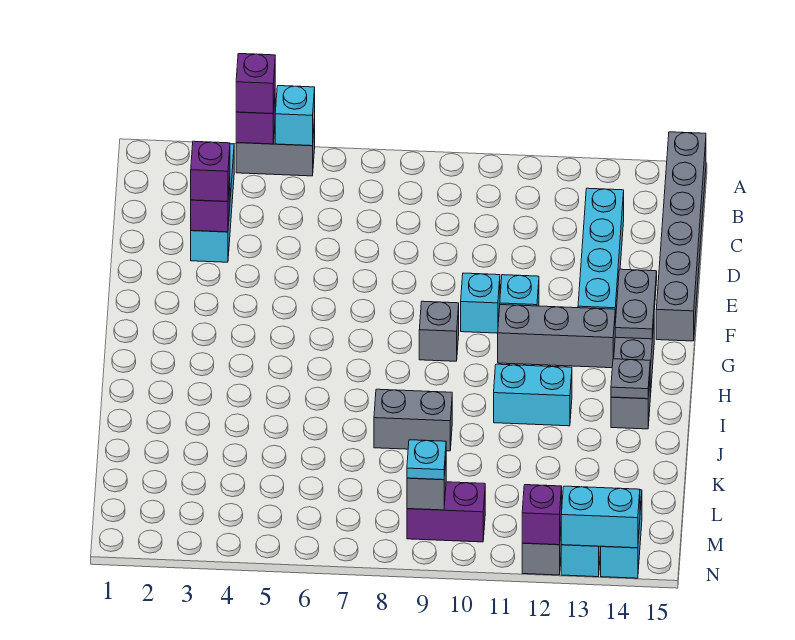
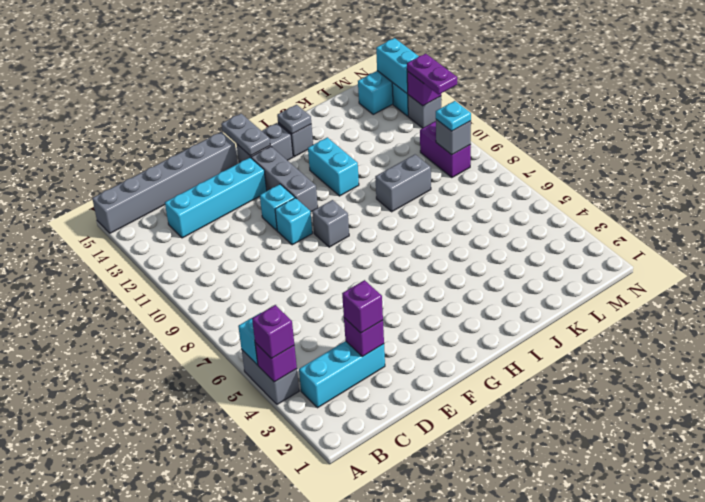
grey plate F14:G14 level 2 -> grey plate G14:G15 level 2
grey brick J8:J9 level 1 -> grey brick J9:K9 level 1
none -> purple plate N11:N12 level 3

